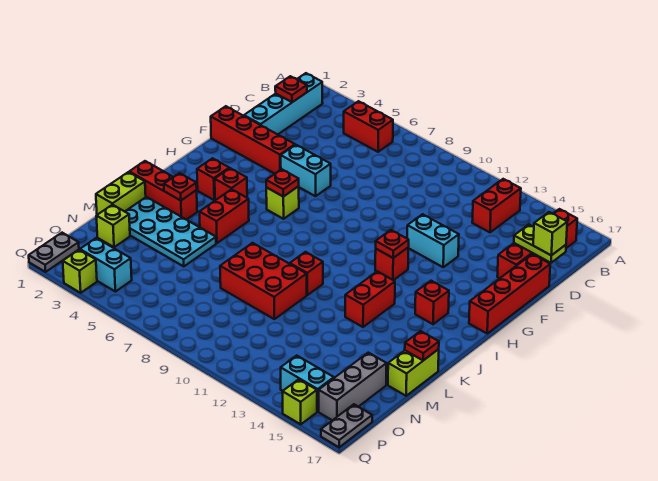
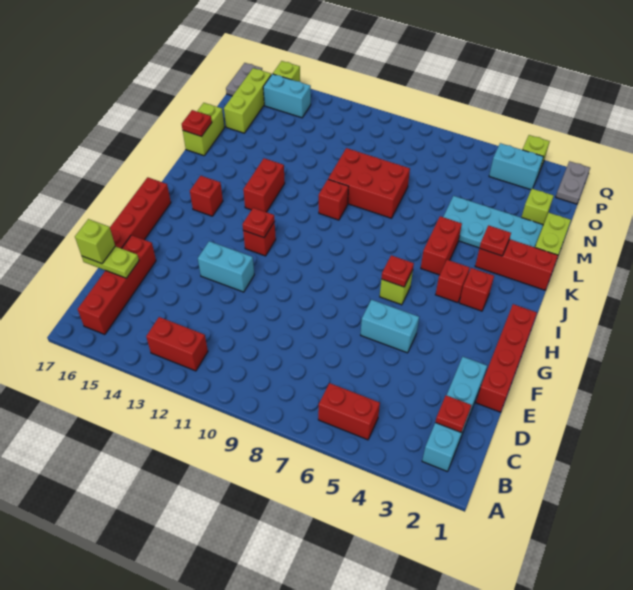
red brick B13:C13 level 1 -> red brick B12:B13 level 1
red brick F1:F4 level 1 -> red brick E1:H1 level 1
grey brick N16:P16 level 1 -> lime brick N16:P16 level 1

